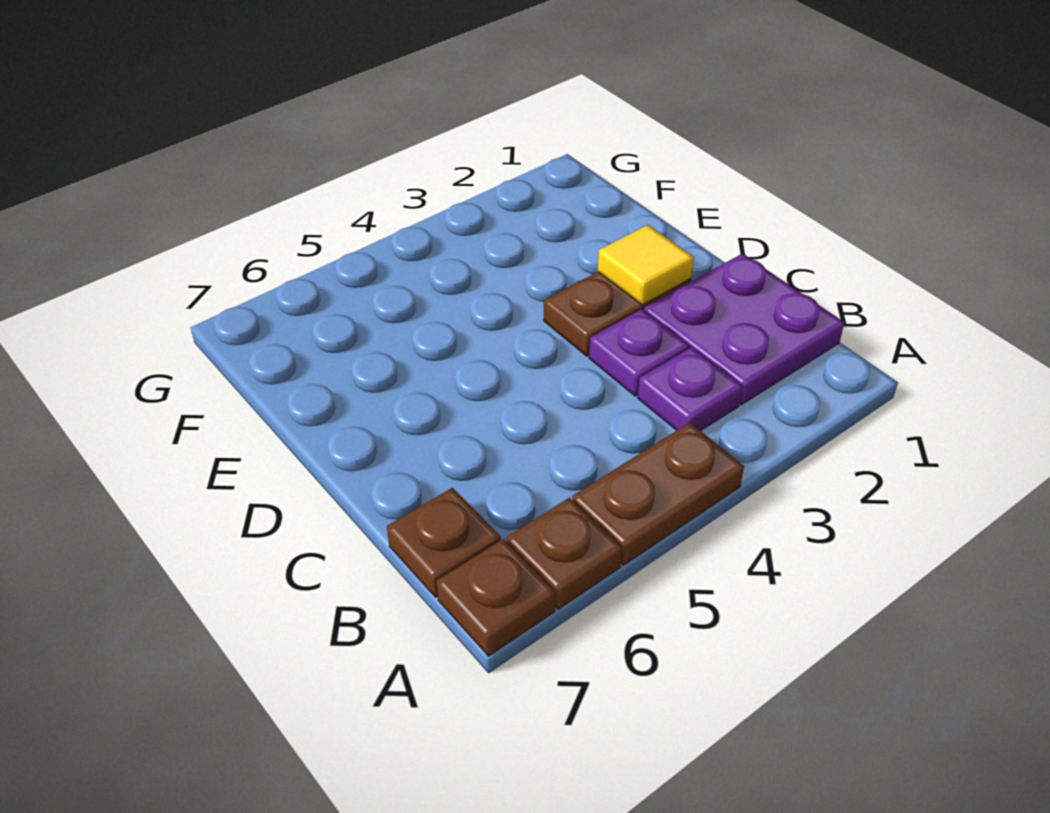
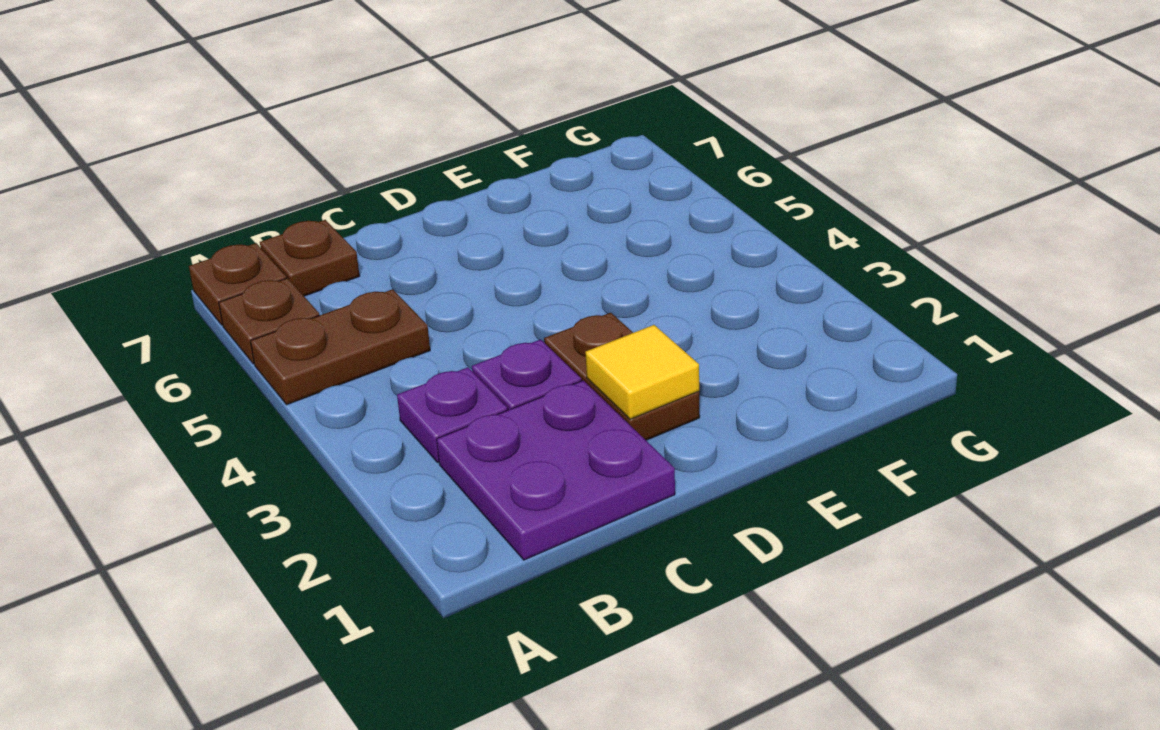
brown plate A4:A5 level 1 -> brown plate A5:B5 level 1

